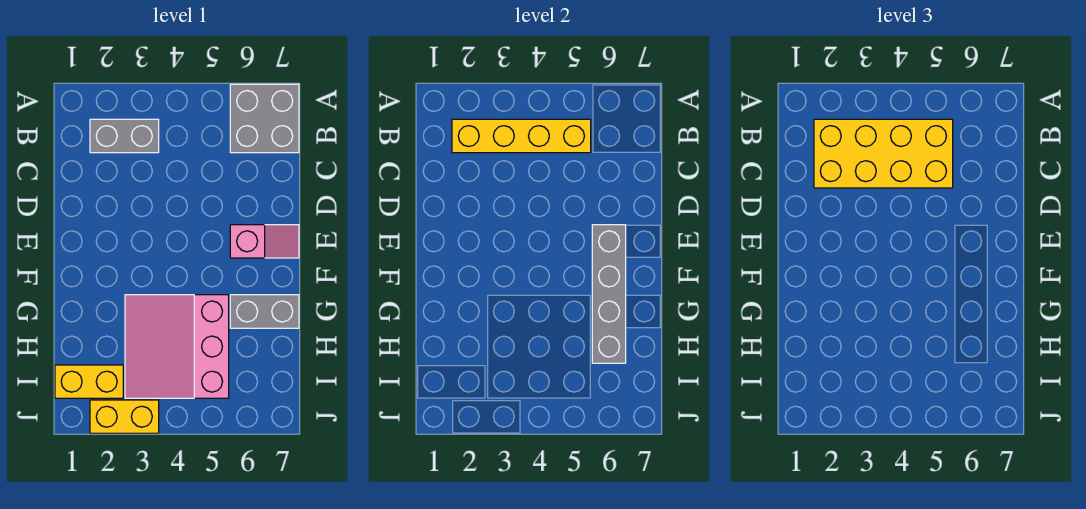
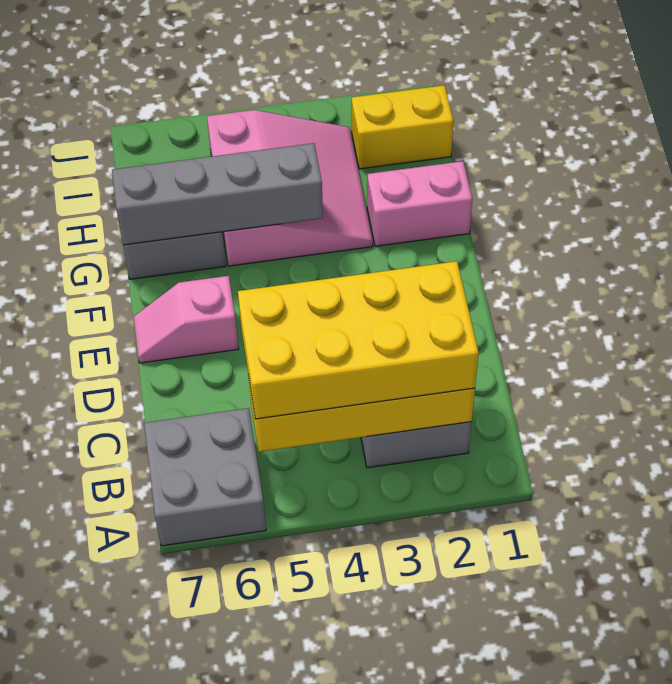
grey brick E6:H6 level 2 -> grey brick G4:G7 level 2
none -> pink brick G1:G2 level 1
yellow brick J2:J3 level 1 -> none

